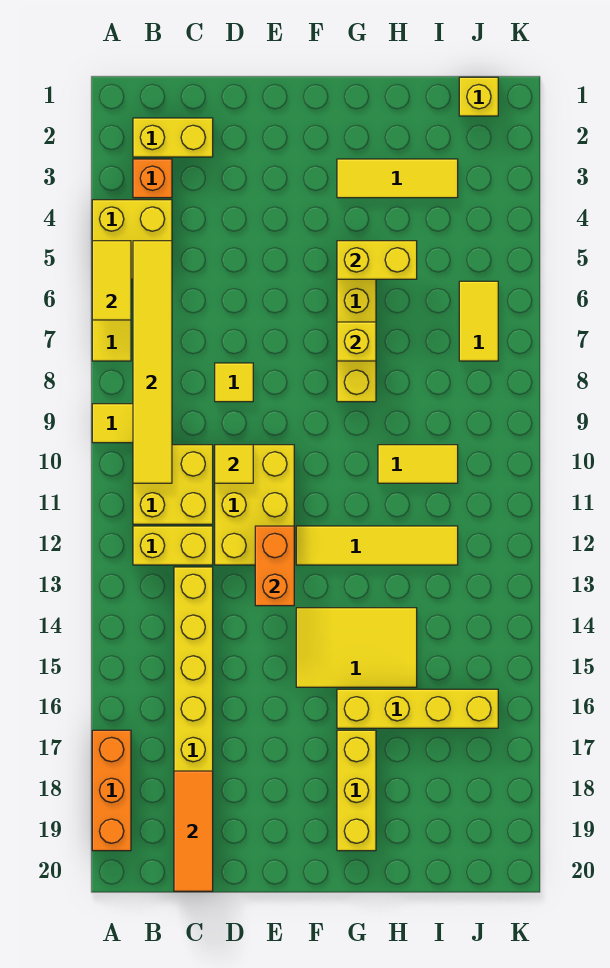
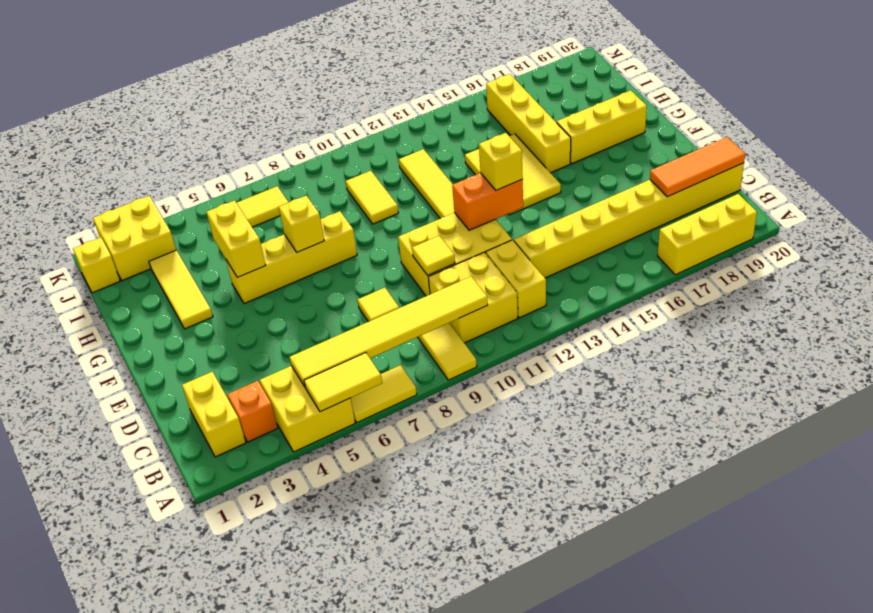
orange brick A17:A19 level 1 -> yellow brick A17:A19 level 1
none -> yellow brick E13 level 3
none -> yellow brick J2:K3 level 1

